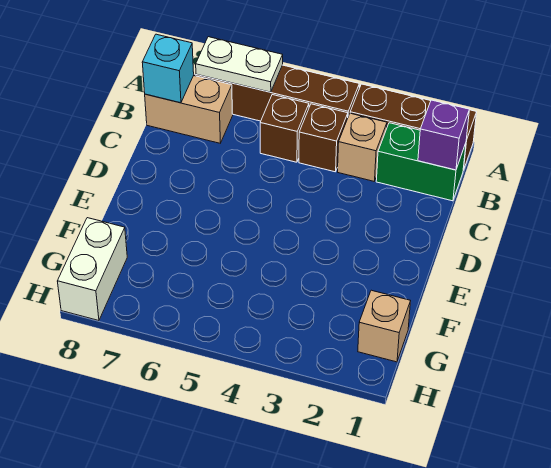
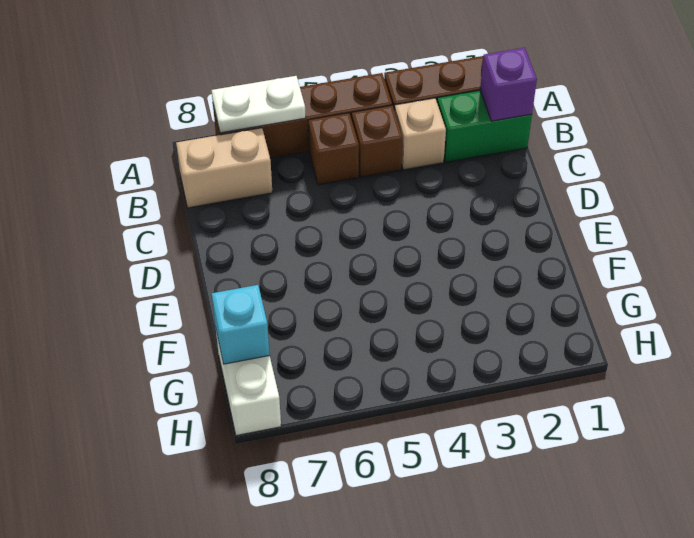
cyan brick B8 level 2 -> cyan brick G8 level 2
tan brick G1 level 1 -> none

